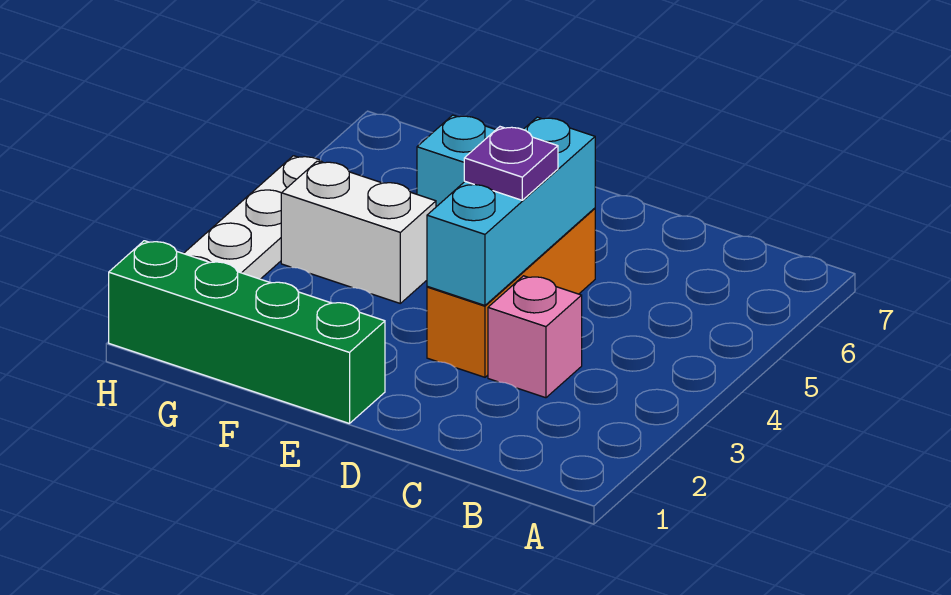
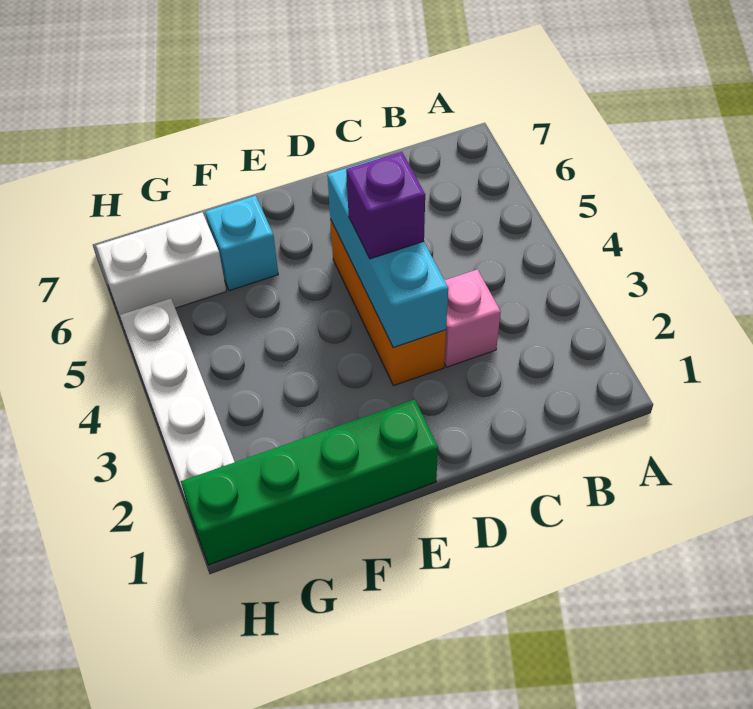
purple plate D4 level 3 -> purple brick D4 level 3
white brick F4:G4 level 1 -> white brick G6:H6 level 1

